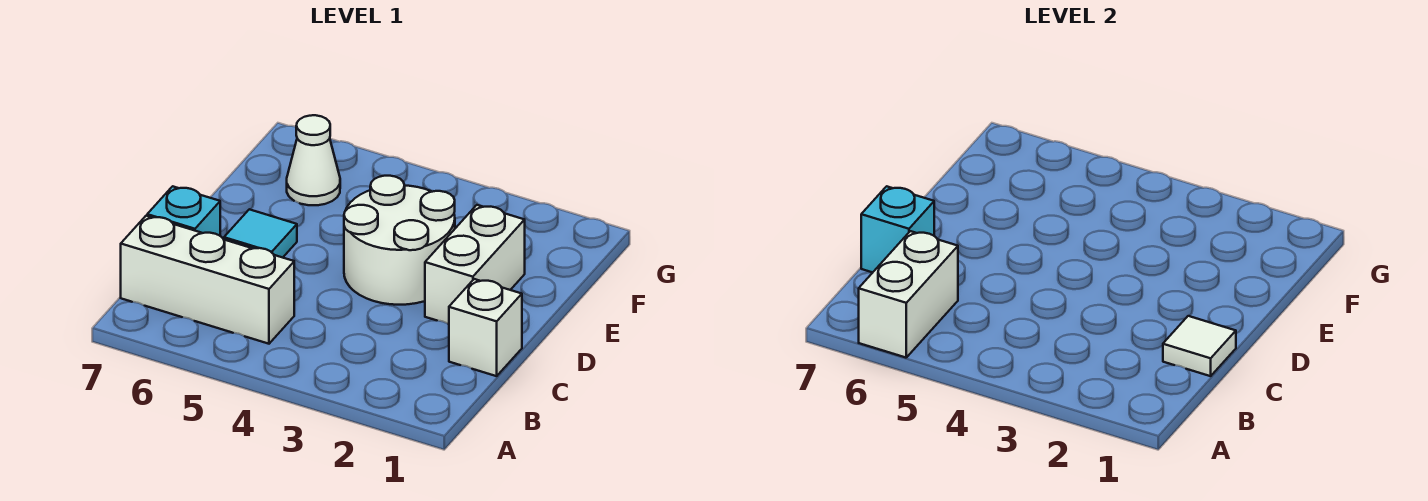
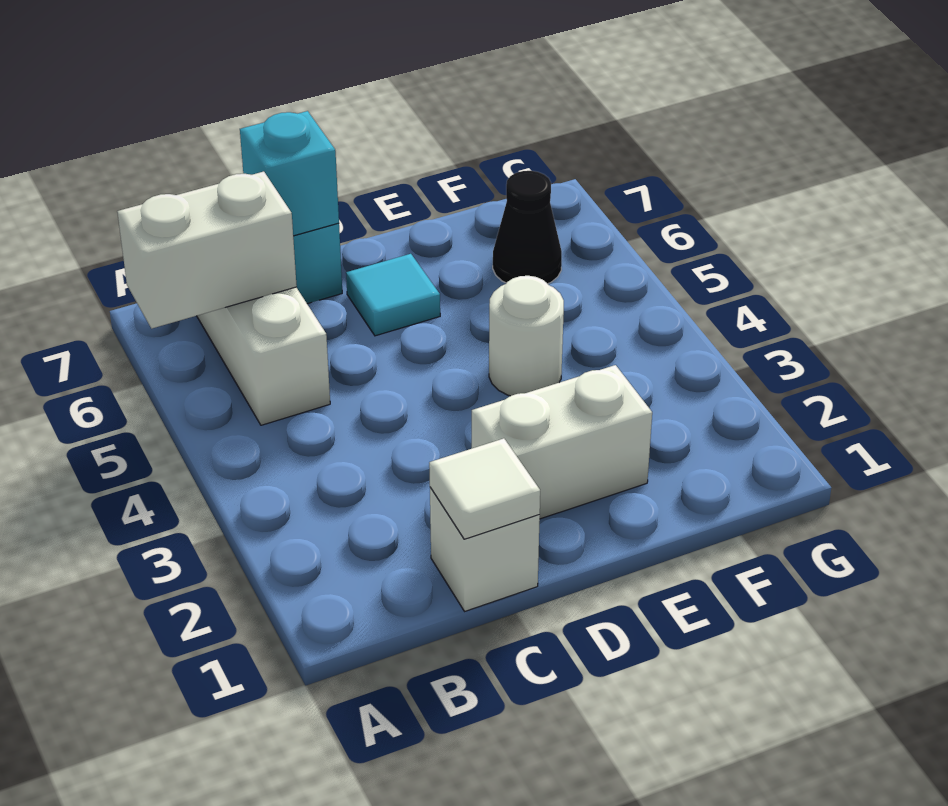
white round brick D3:E4 level 1 -> white round brick E4 level 1
white cone F6 level 1 -> black cone F6 level 1

